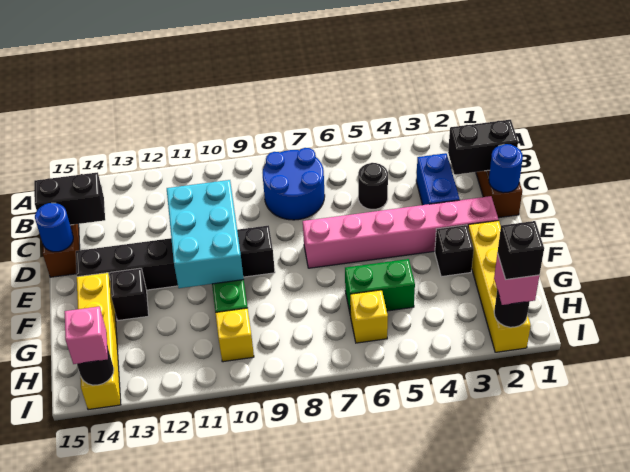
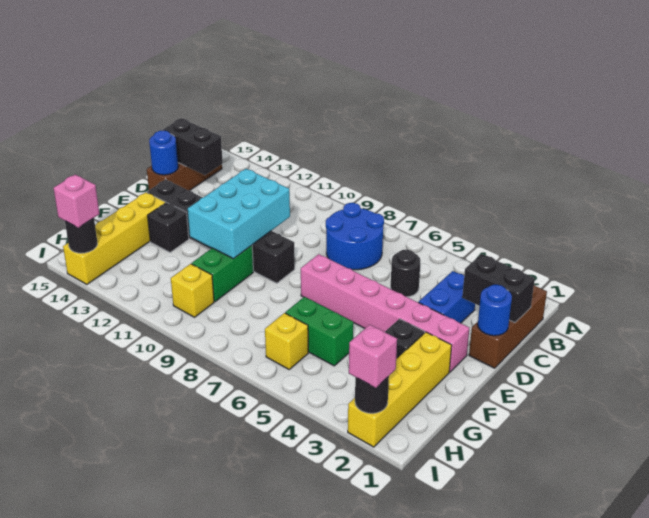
black brick I2 level 4 -> none

